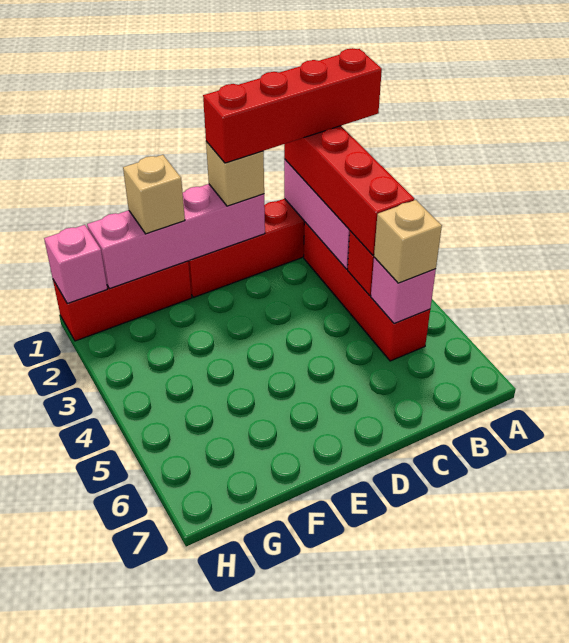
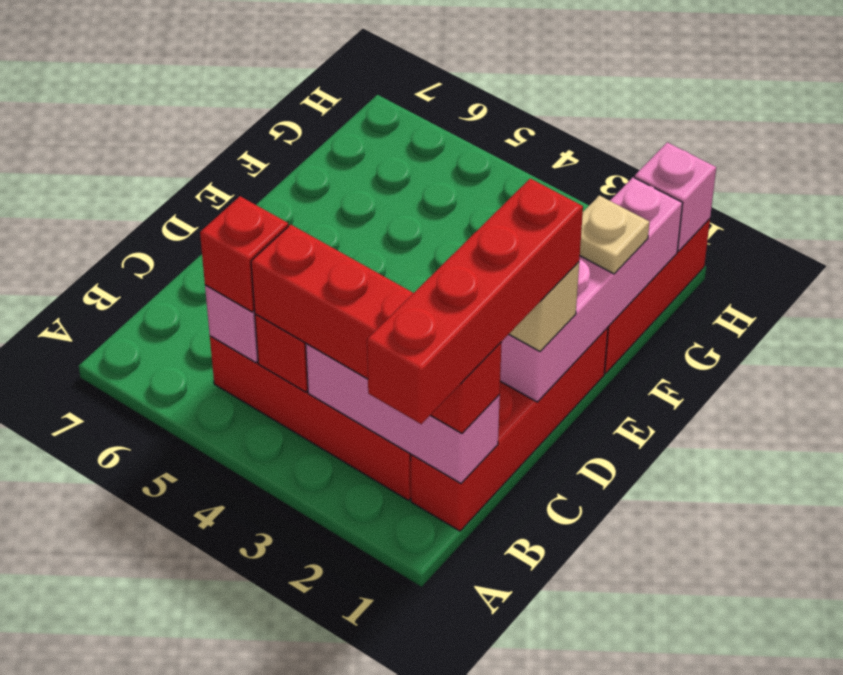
tan brick B5 level 3 -> red brick B5 level 3
tan brick F1 level 3 -> tan plate F1 level 3

